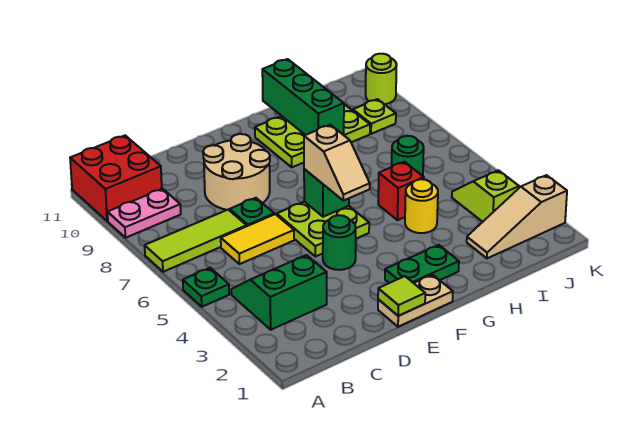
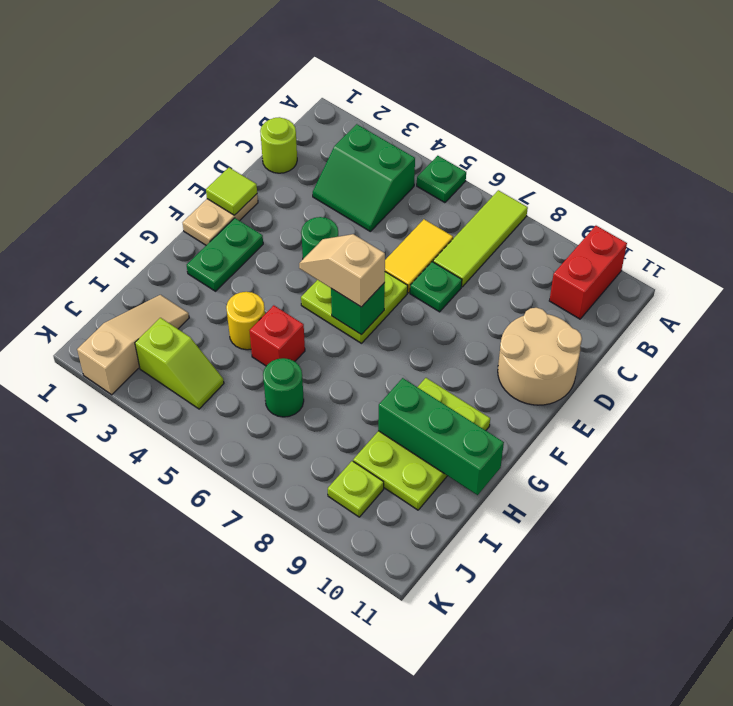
pink plate A9:B9 level 1 -> none
red brick A10:B11 level 1 -> red brick A10:B10 level 1
green slope B3:C4 level 1 top 3 -> green slope B3:C4 level 1 top B
tan round brick D8:E9 level 1 -> tan round brick D10:E11 level 1
lime round brick K10 level 1 -> lime round brick C1 level 1

